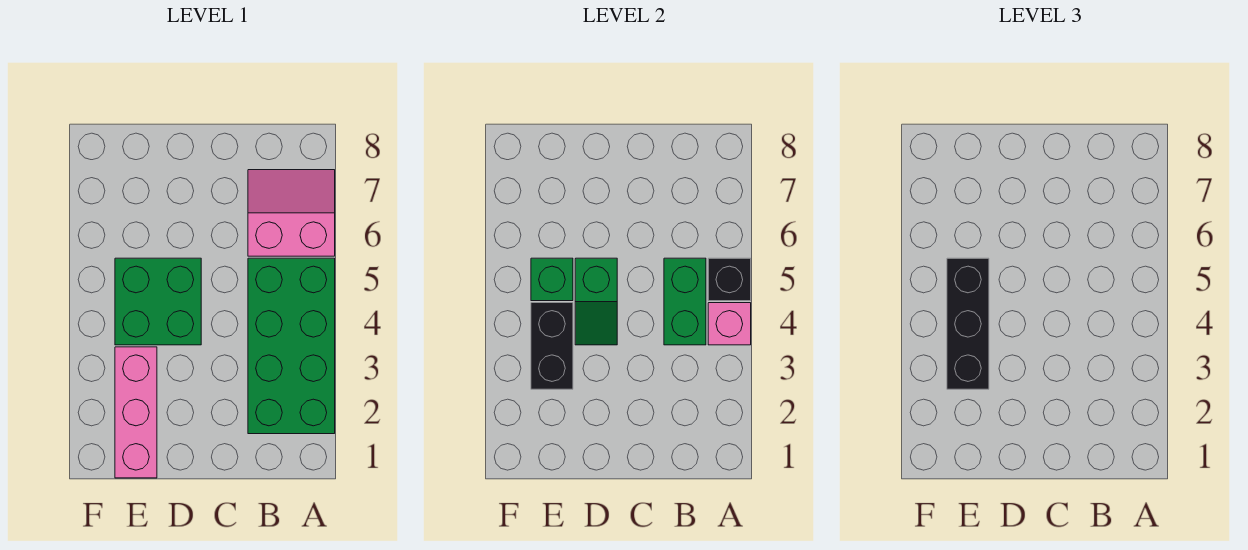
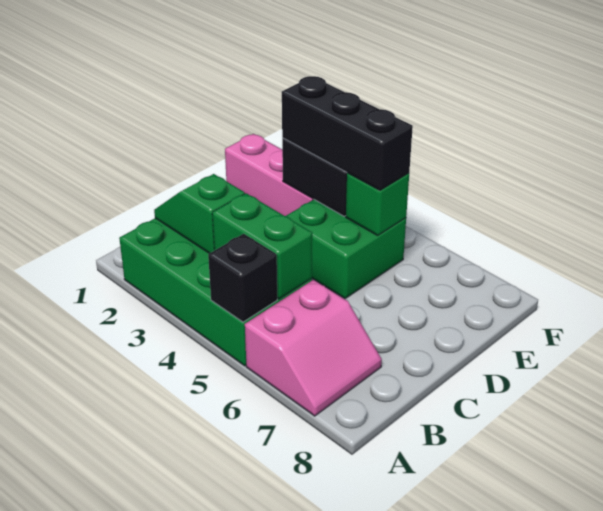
pink brick A4 level 2 -> none
green slope D4:D5 level 2 top 5 -> green slope B2:B3 level 2 top 3

